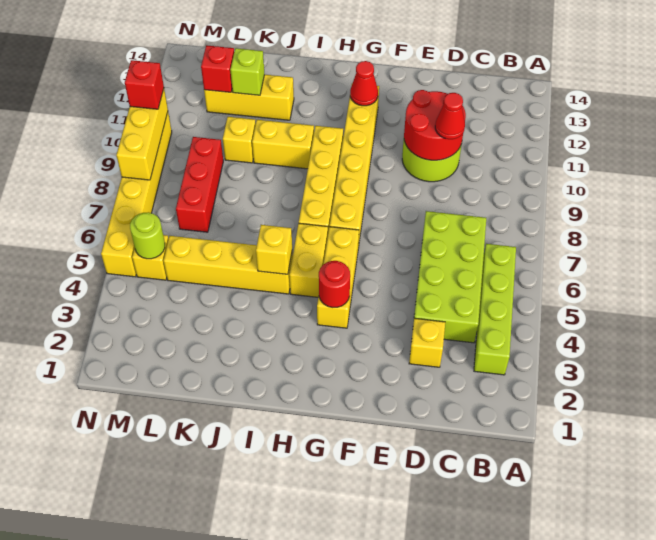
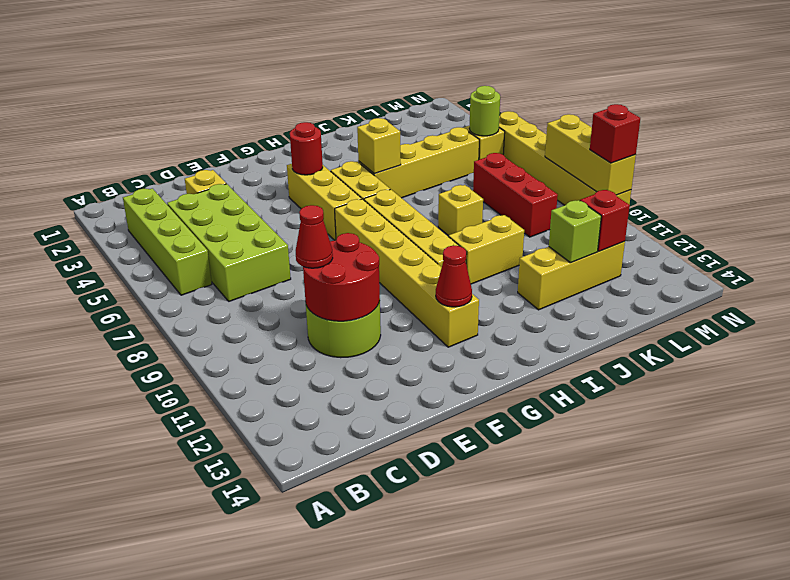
yellow brick K10 level 1 -> yellow brick J8 level 1

